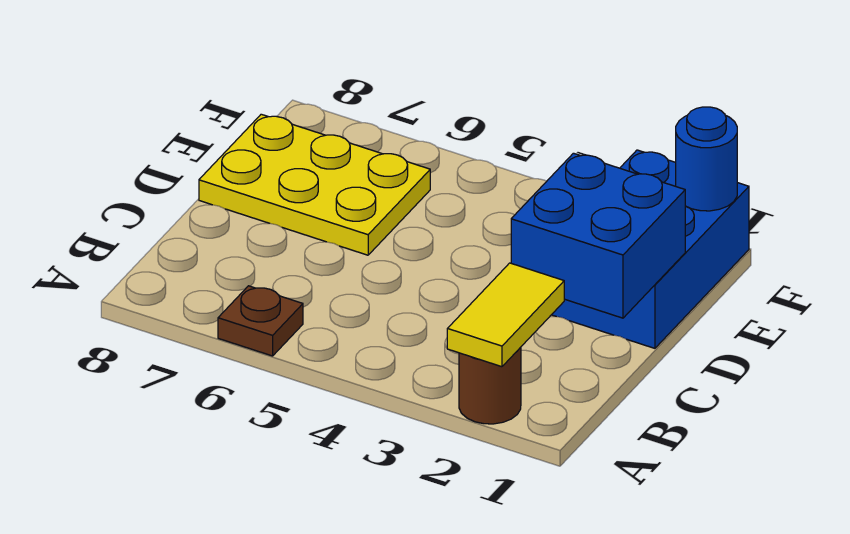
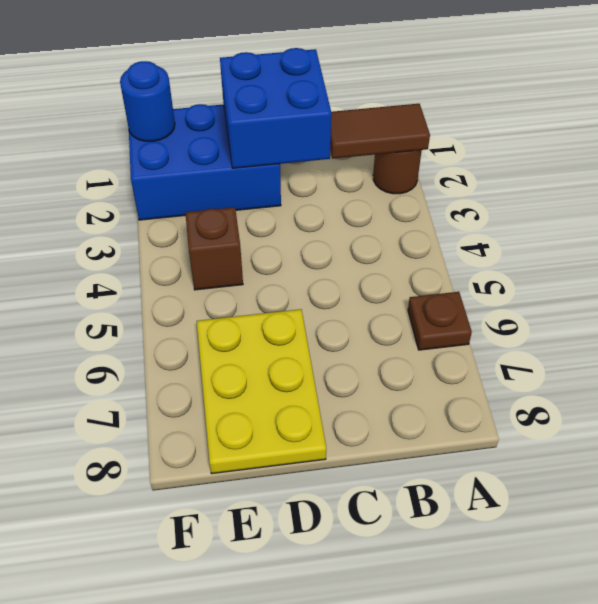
yellow tile A2:B2 level 2 -> brown tile A2:B2 level 2
none -> brown brick E4 level 1

